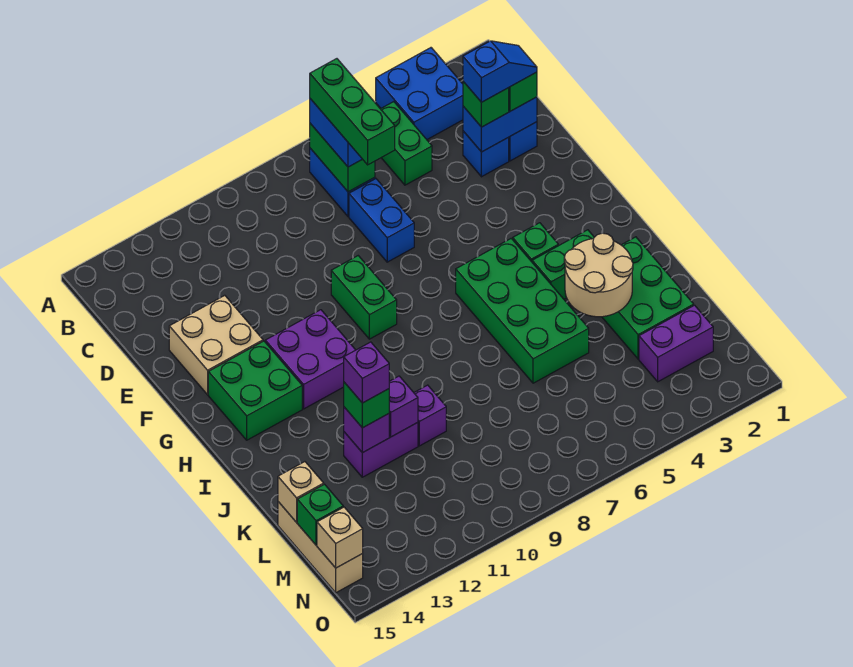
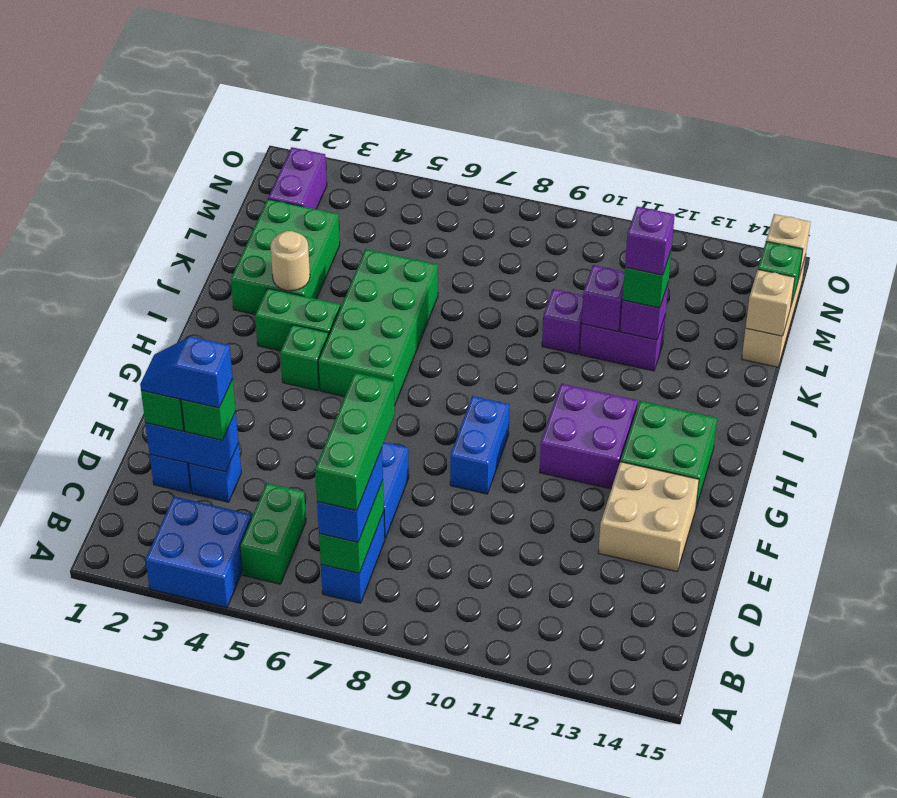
green brick F9:G9 level 1 -> blue brick F9:G9 level 1
tan round brick J3:K4 level 2 -> tan round brick J3 level 2
purple brick M2:M3 level 1 -> purple brick M2:N2 level 1

